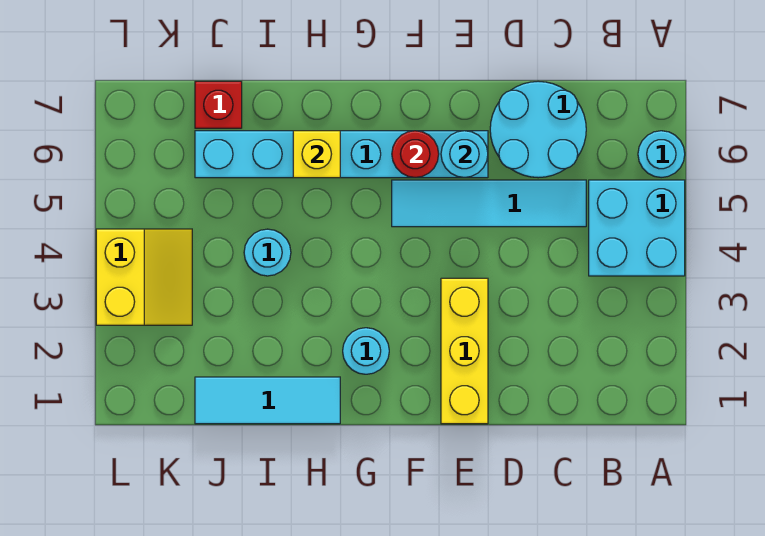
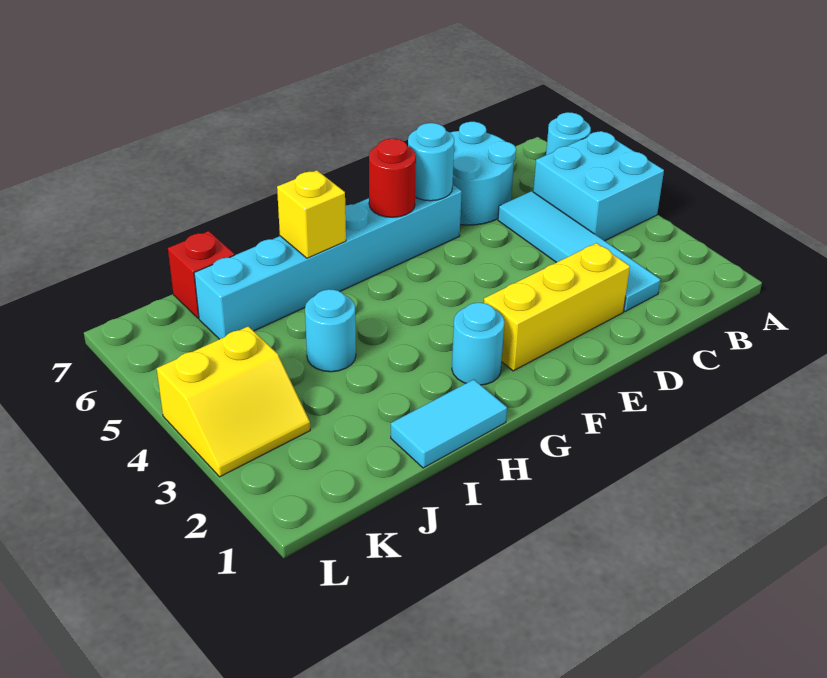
cyan tile C5:F5 level 1 -> cyan tile C2:C5 level 1
yellow brick E1:E3 level 1 -> yellow brick D2:F2 level 1
cyan tile H1:J1 level 1 -> cyan tile H1:I1 level 1
yellow slope K3:L4 level 1 top L -> yellow slope K3:L4 level 1 top 4

